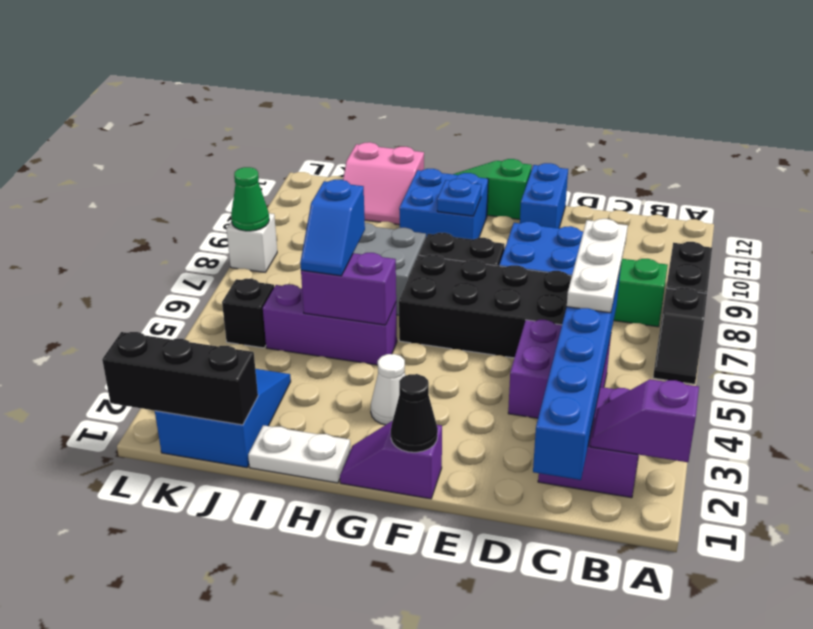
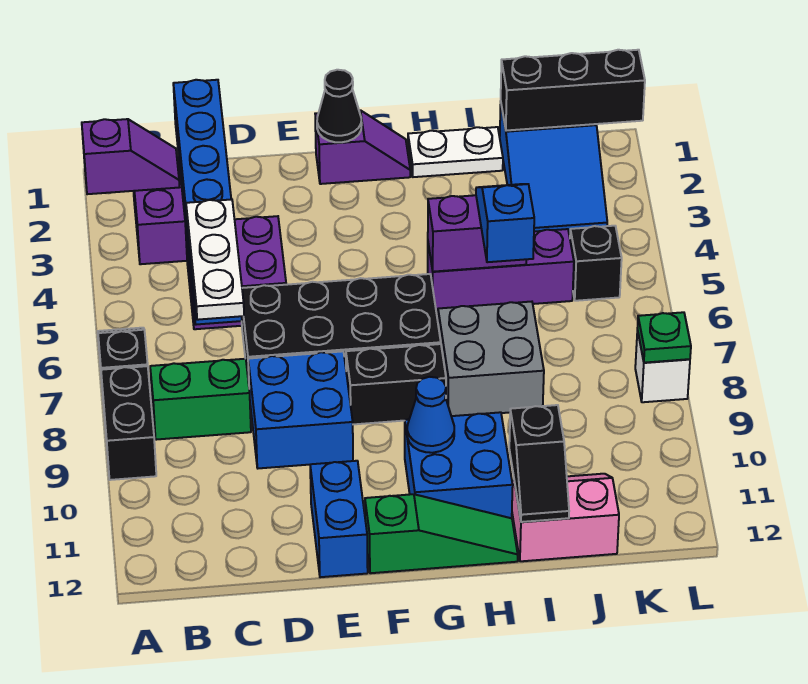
white cone G3 level 1 -> none
blue plate G10 level 2 -> blue cone G10 level 2
none -> black slope I11:I12 level 2 top 11
green cone L8 level 2 -> green plate L8 level 2

